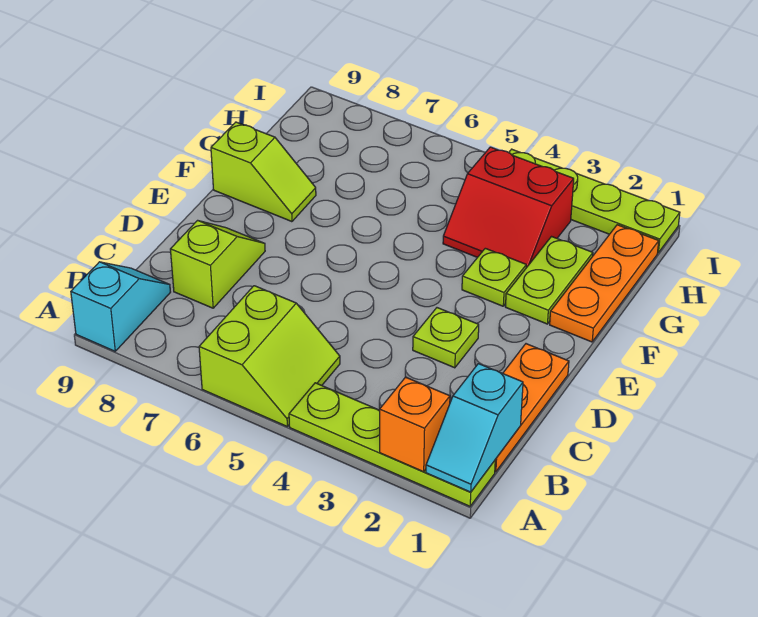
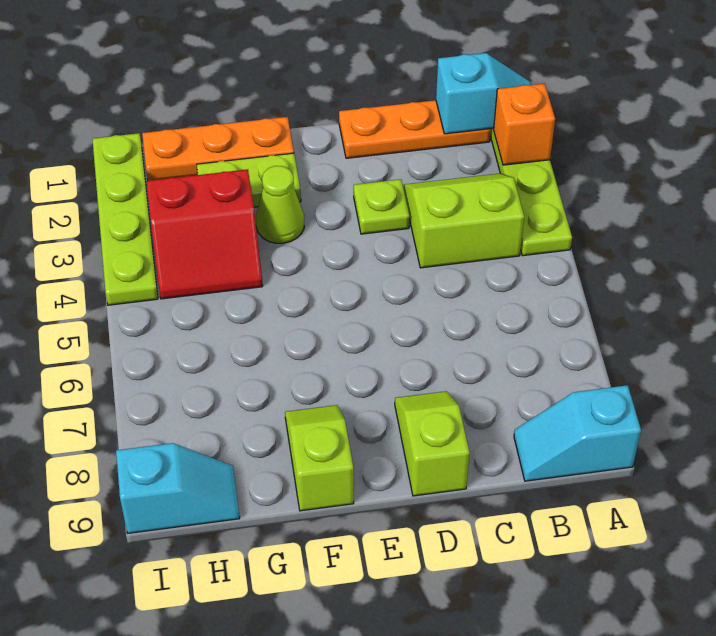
lime slope A5:B6 level 1 top 6 -> lime slope B3:C4 level 1 top 4
lime slope C8:D8 level 1 top C -> lime slope D8:D9 level 1 top 9
lime plate F3 level 1 -> lime cone F3 level 1
red slope G3:H4 level 1 top H -> red slope G3:H4 level 1 top 3
none -> cyan slope H9:I9 level 1 top I

